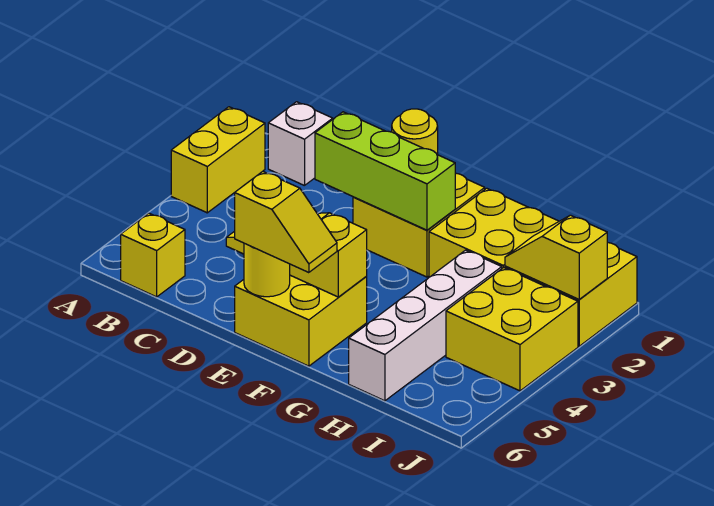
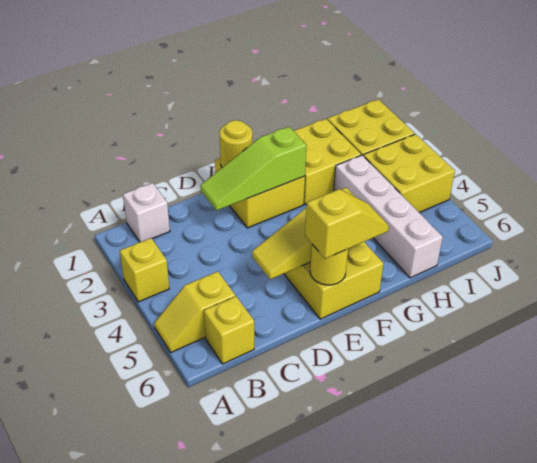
yellow brick A2:A3 level 1 -> yellow brick A3 level 1
lime brick D2:F2 level 2 -> lime slope D2:F2 level 2 top F
yellow slope I2:J2 level 2 top J -> yellow slope A5:B5 level 1 top B

